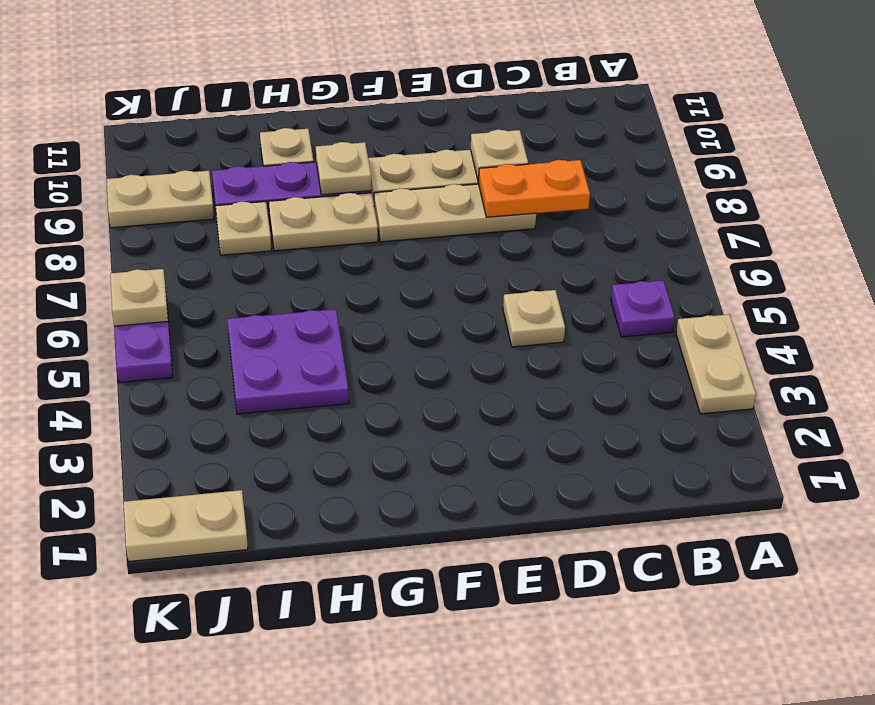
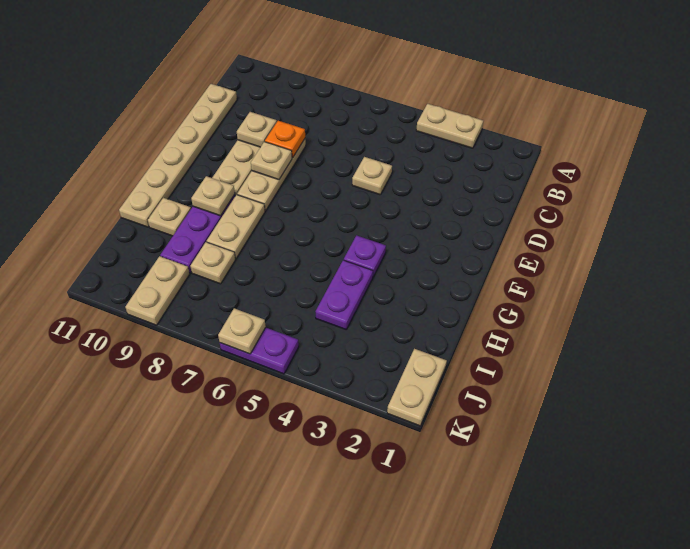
purple plate B5 level 1 -> purple plate G4 level 1
orange plate C8:D8 level 2 -> orange plate D8 level 2
none -> tan plate C11:H11 level 1
none -> tan plate E8 level 2
purple plate H4:I5 level 1 -> purple plate H4:I4 level 1

